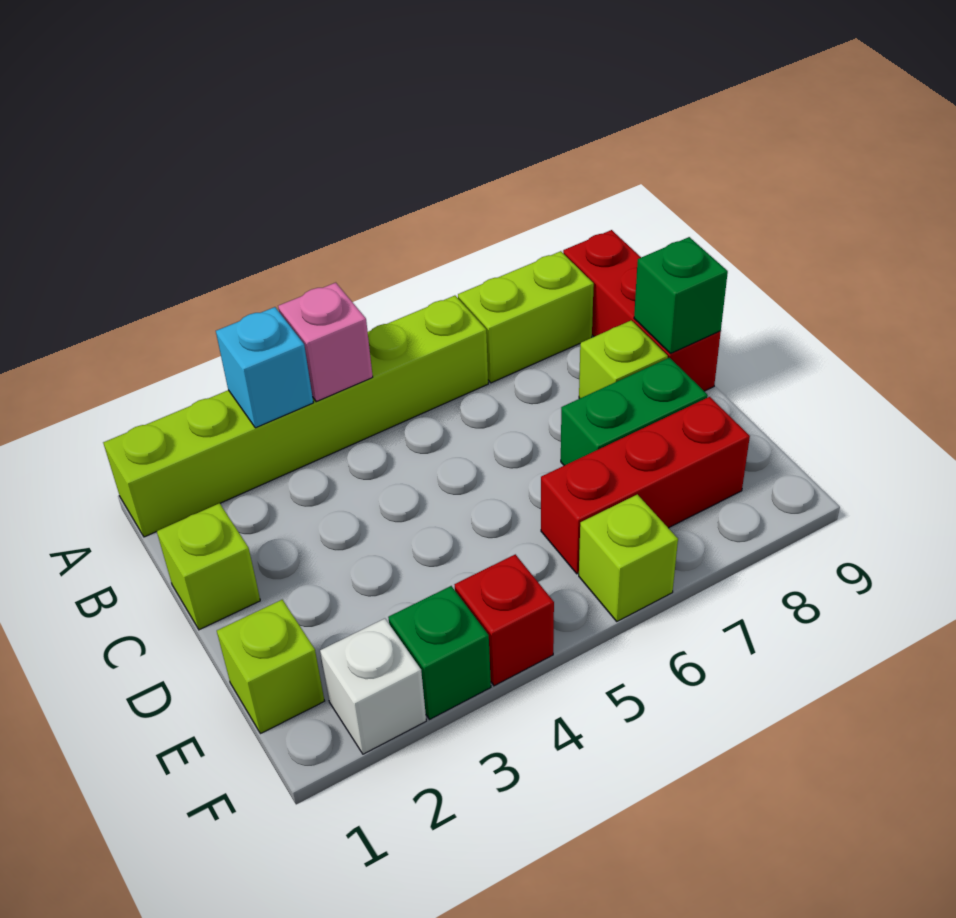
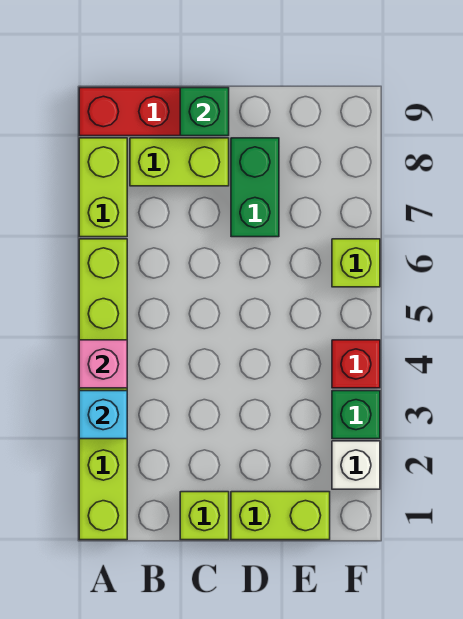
lime brick C8 level 1 -> lime brick B8:C8 level 1
lime brick E1 level 1 -> lime brick D1:E1 level 1
red brick E6:E8 level 1 -> none

